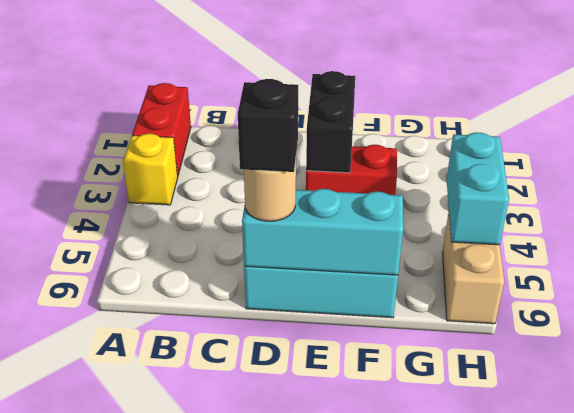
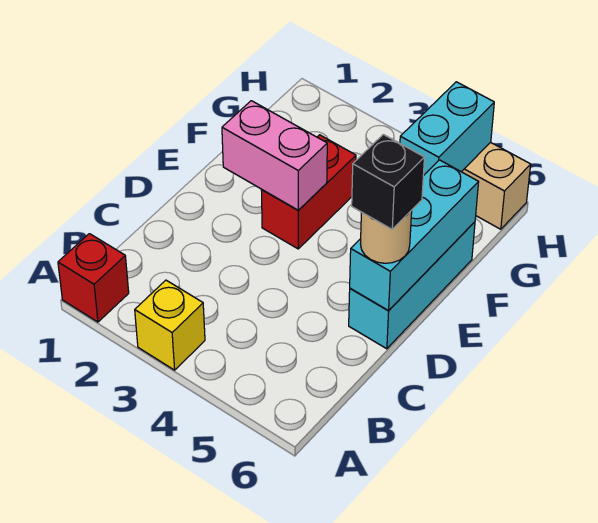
red brick A1:A2 level 1 -> red brick A1 level 1
black brick E2:E3 level 2 -> pink brick E2:E3 level 2
cyan brick H4:H5 level 2 -> cyan brick G5:H5 level 2

